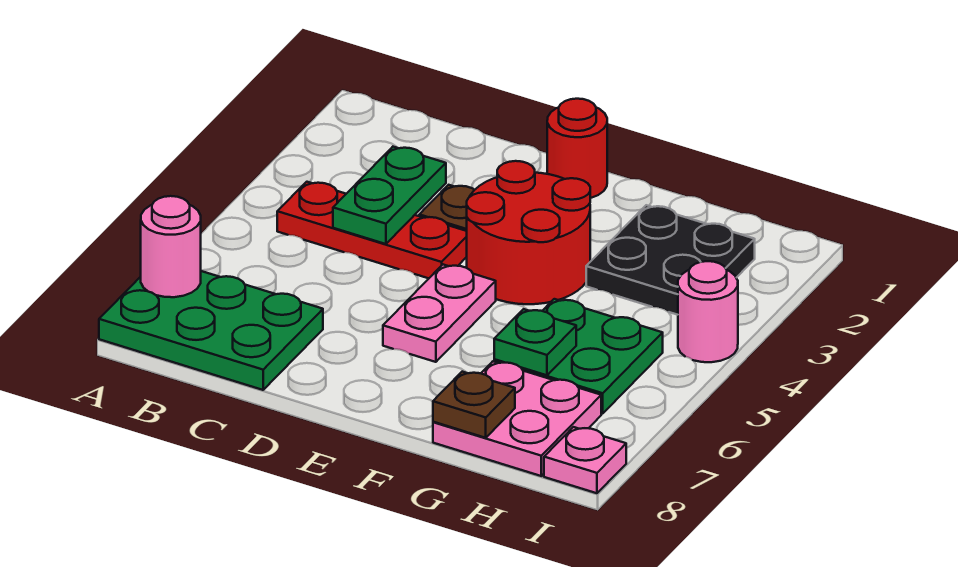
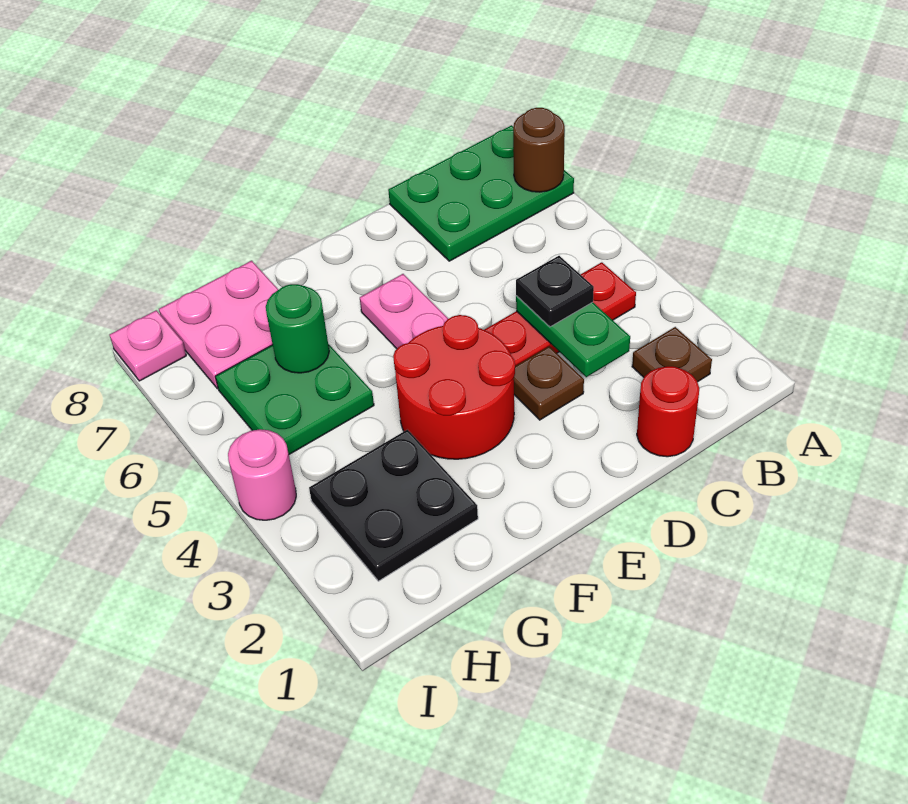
pink round brick A7 level 2 -> brown round brick A7 level 2
none -> black plate C4 level 3
red round brick E1 level 1 -> red round brick C1 level 1
green plate G6 level 2 -> green round brick G6 level 2
brown plate G8 level 2 -> brown plate B2 level 1

